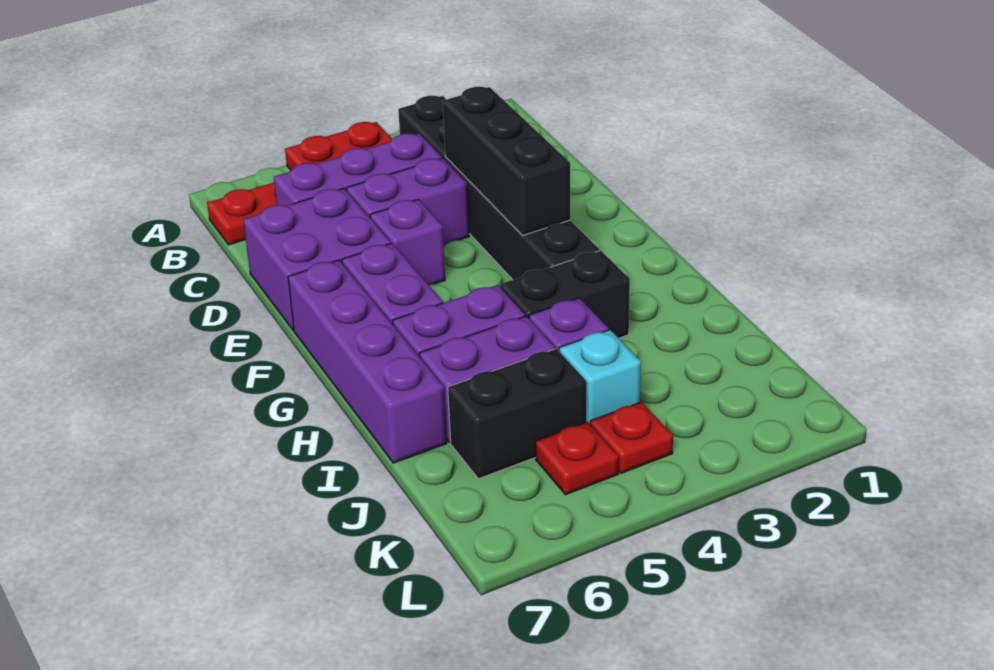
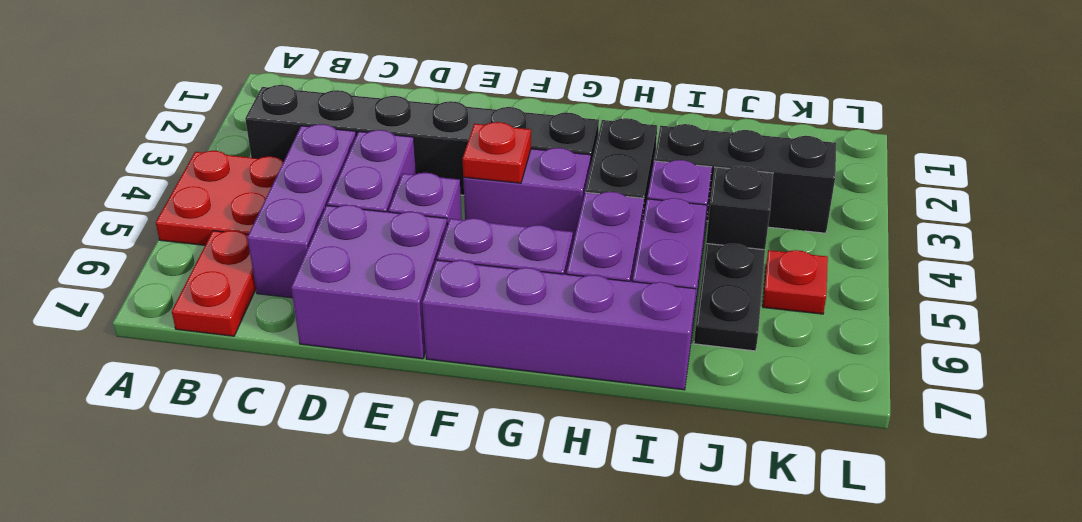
black brick D3:F3 level 2 -> black brick I3:K3 level 1
none -> purple brick F4:G4 level 1
cyan brick J4 level 1 -> black brick J4 level 1
black brick J5:J6 level 1 -> black plate J5:J6 level 1
red plate K4 level 1 -> red plate F4 level 2

